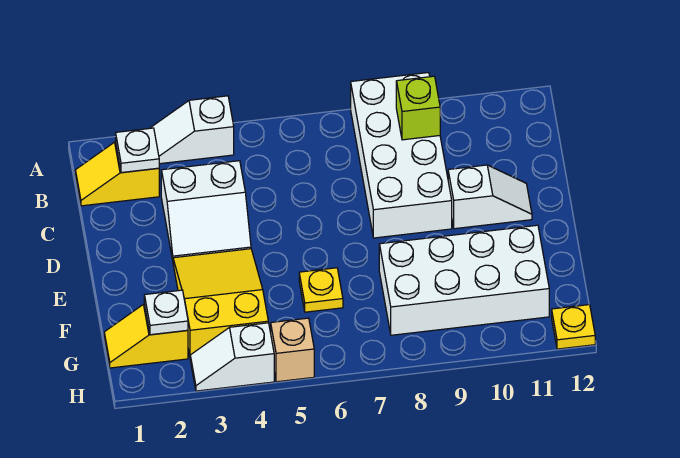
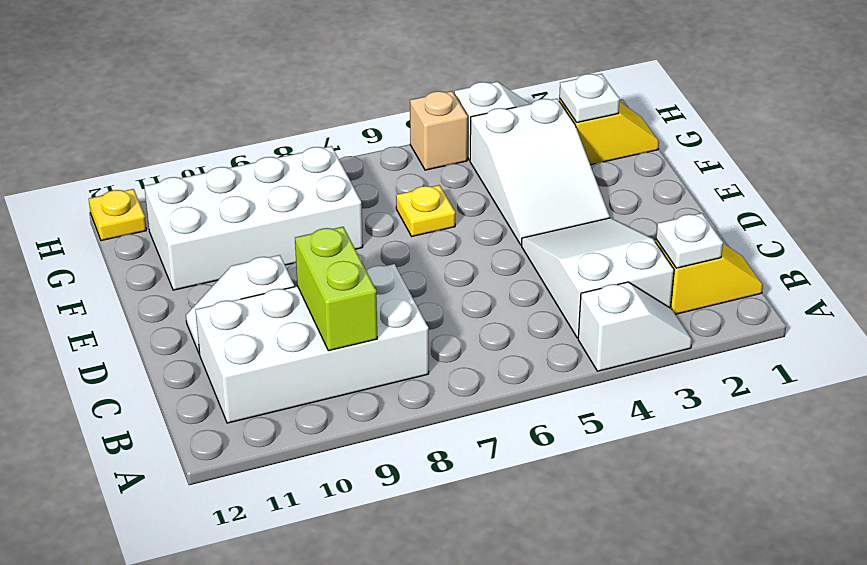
white brick A8:D9 level 1 -> white brick B8:C11 level 1
lime brick B9 level 2 -> lime brick B9:C9 level 2
white slope C3:D4 level 1 top C -> white slope B3:D4 level 1 top B
yellow slope E3:G4 level 1 top G -> white slope E3:G4 level 1 top G

